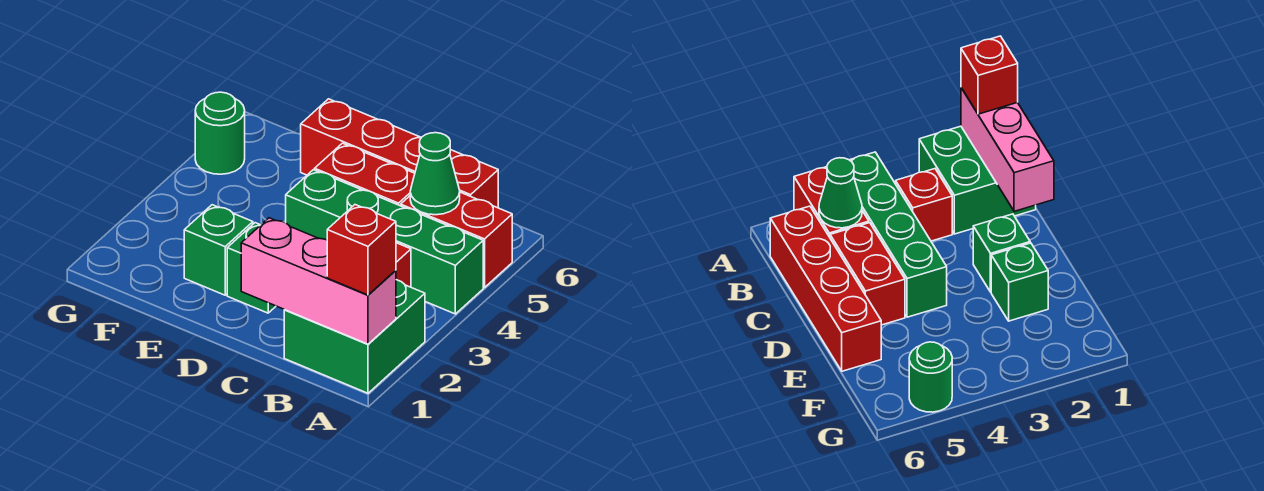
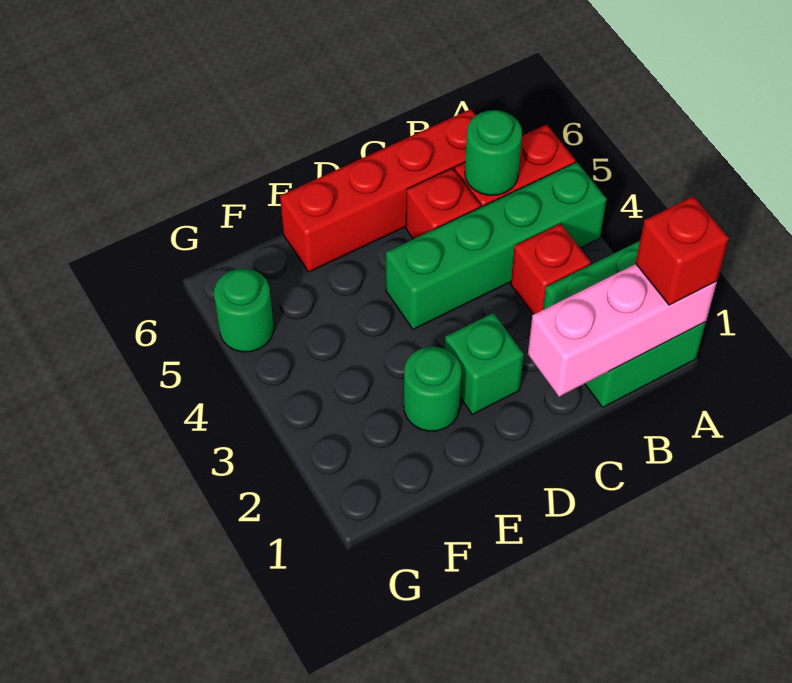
green cone B5 level 2 -> green round brick B5 level 2
red brick C5:D5 level 1 -> red brick C5 level 1
green brick E2 level 1 -> green round brick E2 level 1

